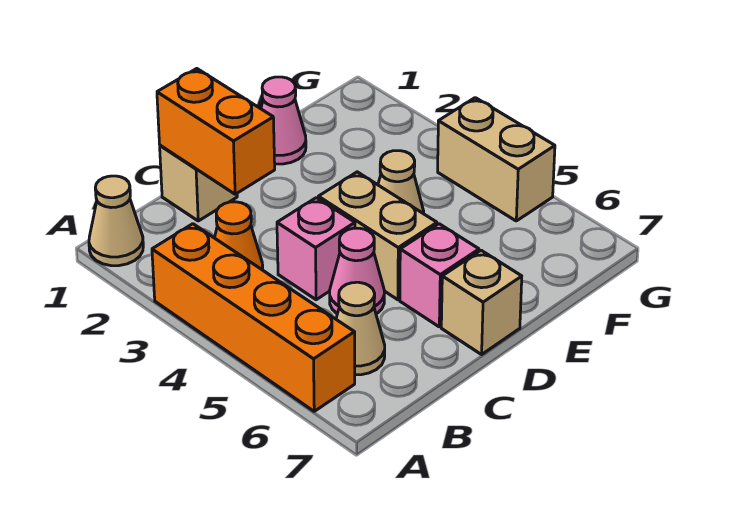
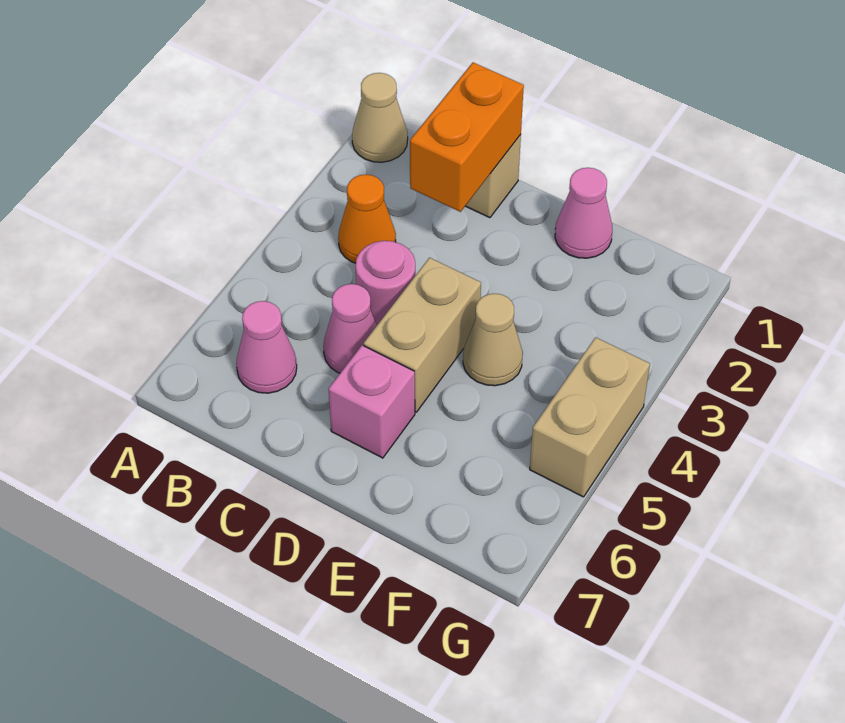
orange brick A3:A6 level 1 -> none
tan cone B6 level 1 -> pink cone B6 level 1
pink brick C4 level 1 -> pink round brick C4 level 1
tan brick D7 level 1 -> none

